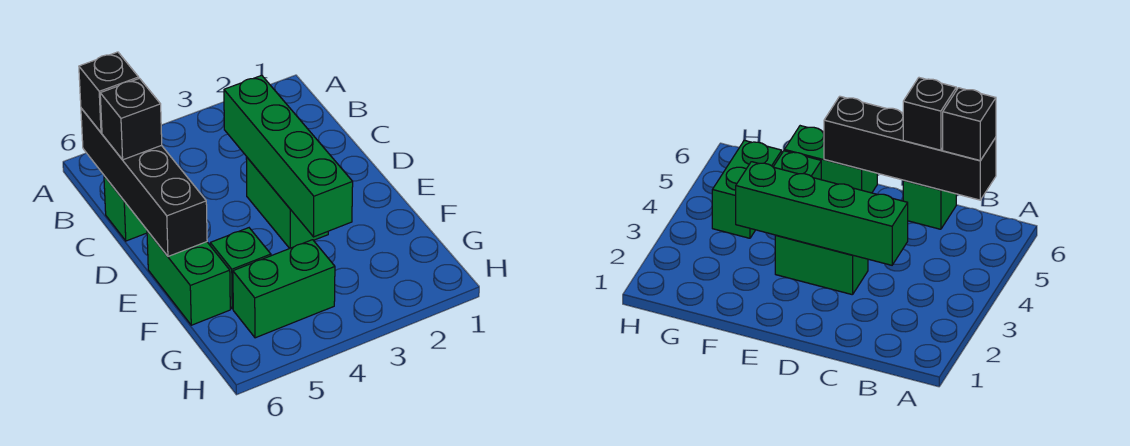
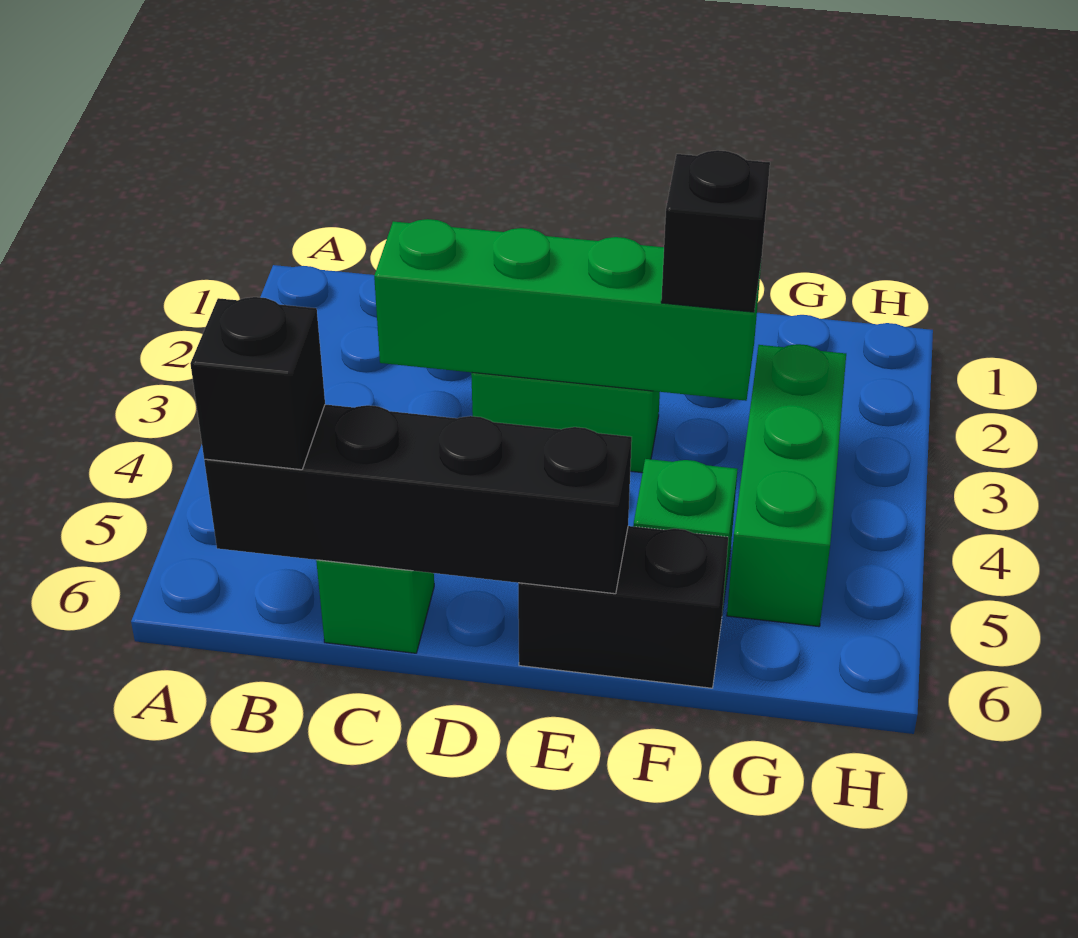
black brick C6 level 3 -> black brick F3 level 3
green brick E6:F6 level 1 -> black brick E6:F6 level 1
green brick G4:G5 level 1 -> green brick G3:G5 level 1

